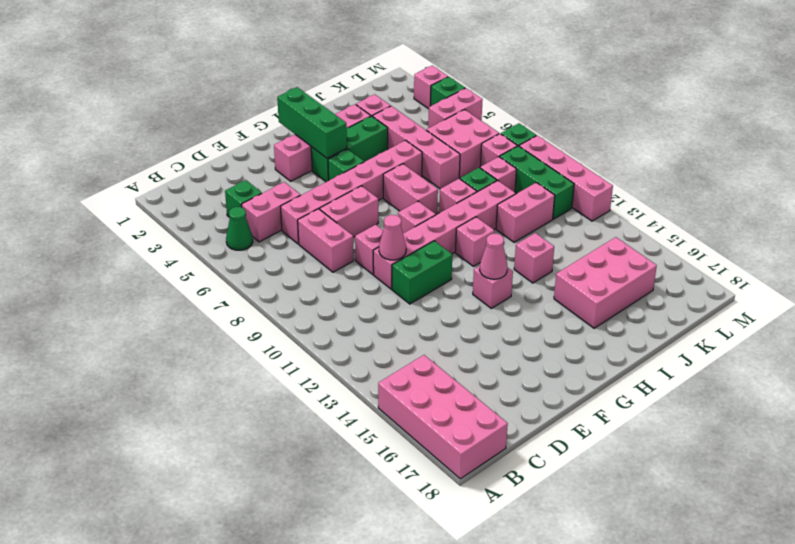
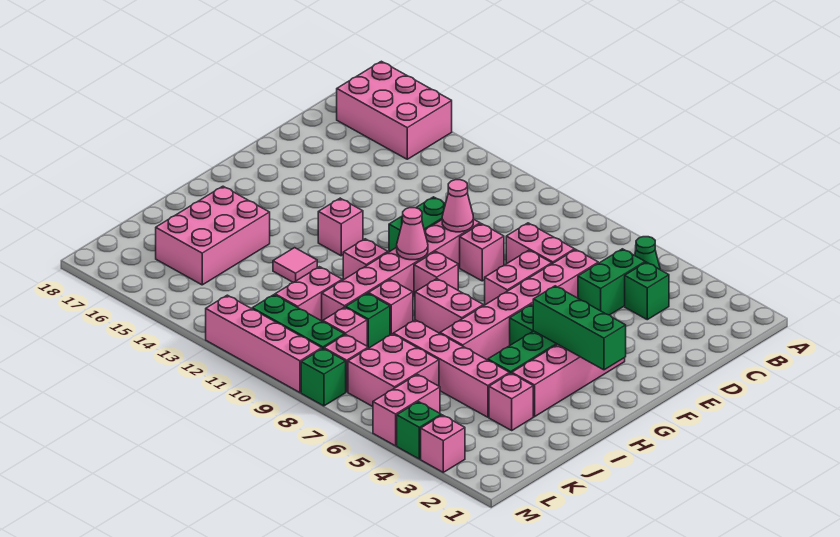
pink brick A15:B18 level 1 -> pink brick A15:B17 level 1
pink brick C5:D5 level 1 -> green brick C5:D5 level 1
pink cone G13 level 2 -> pink cone G10 level 2
pink brick I13 level 1 -> pink tile I13 level 1

